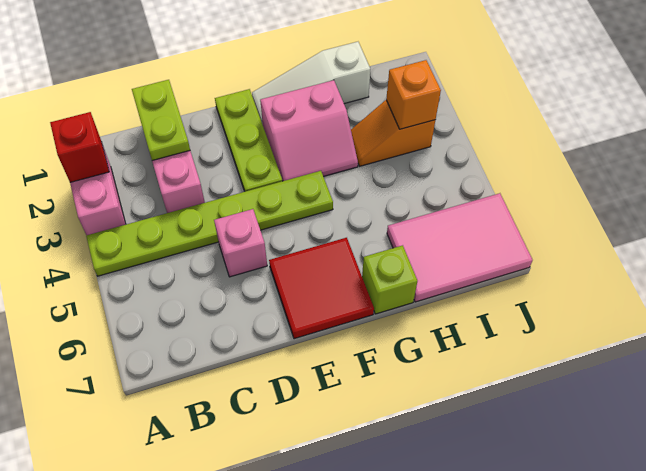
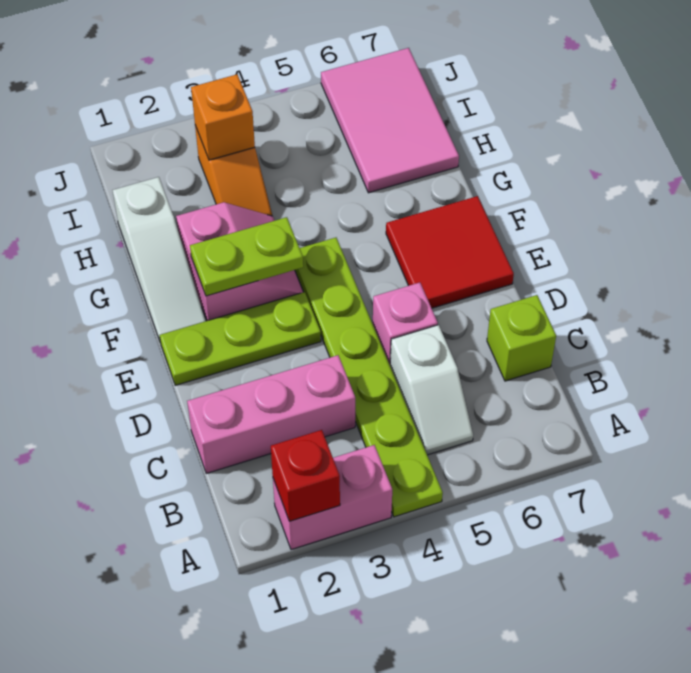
none -> white slope B5:C5 level 1 top C
lime plate C1:C2 level 2 -> lime plate F2:F3 level 2
lime brick G7 level 1 -> lime brick C7 level 1

